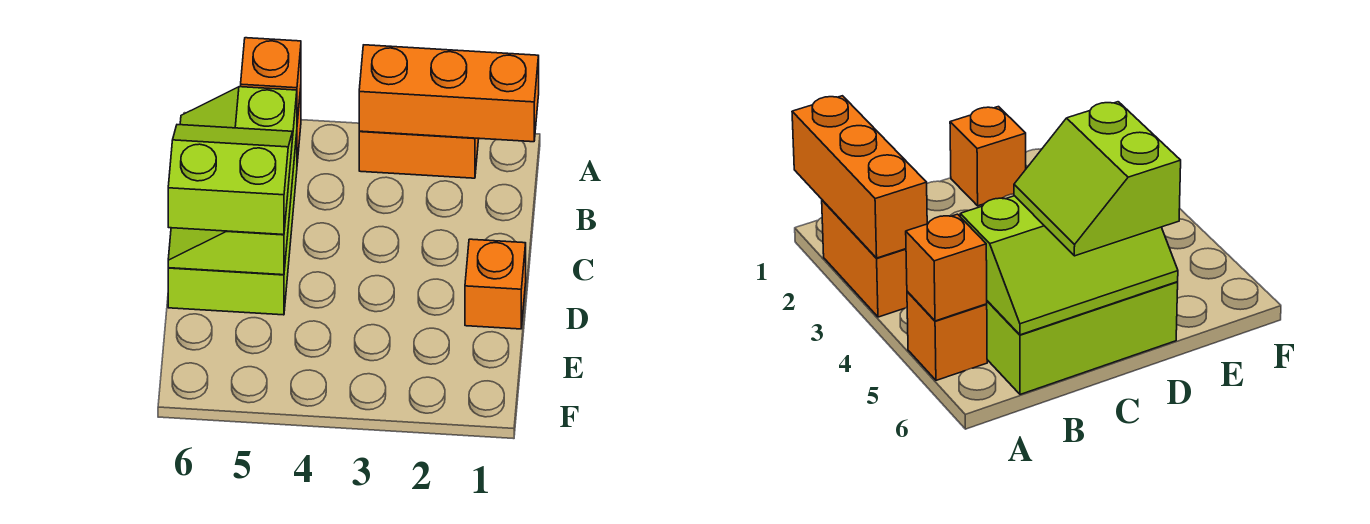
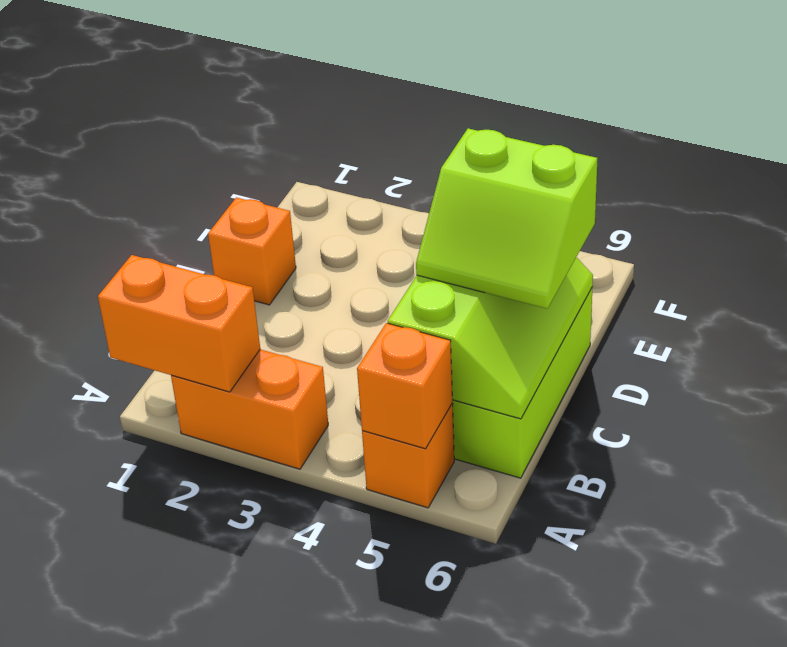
orange brick A1:A3 level 2 -> orange brick A1:A2 level 2

